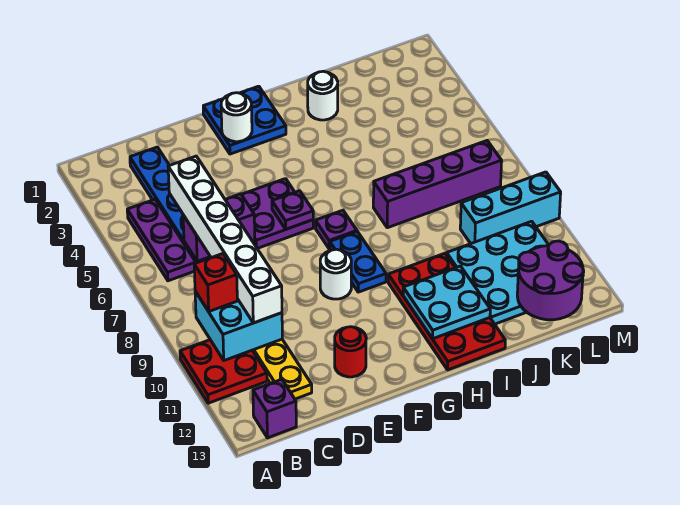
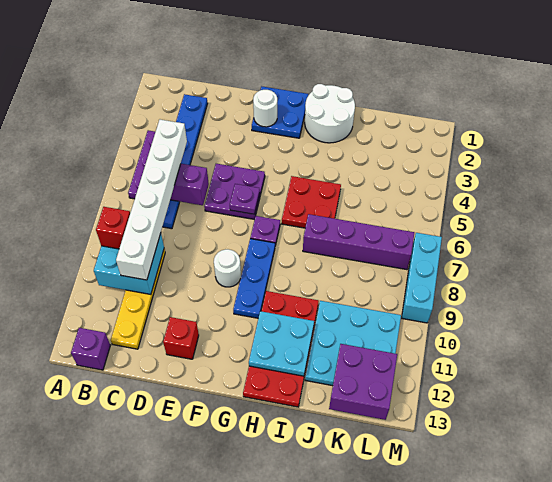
red plate A10:B11 level 1 -> red plate H5:I6 level 1
red round brick E12 level 1 -> red brick E12 level 1
blue plate G8:G9 level 1 -> blue plate G8:G10 level 1
white round brick I2 level 1 -> white round brick H1:I2 level 1
cyan brick K9:M9 level 1 -> cyan brick M7:M9 level 1
purple round brick K12:L13 level 2 -> purple brick K12:L13 level 2

